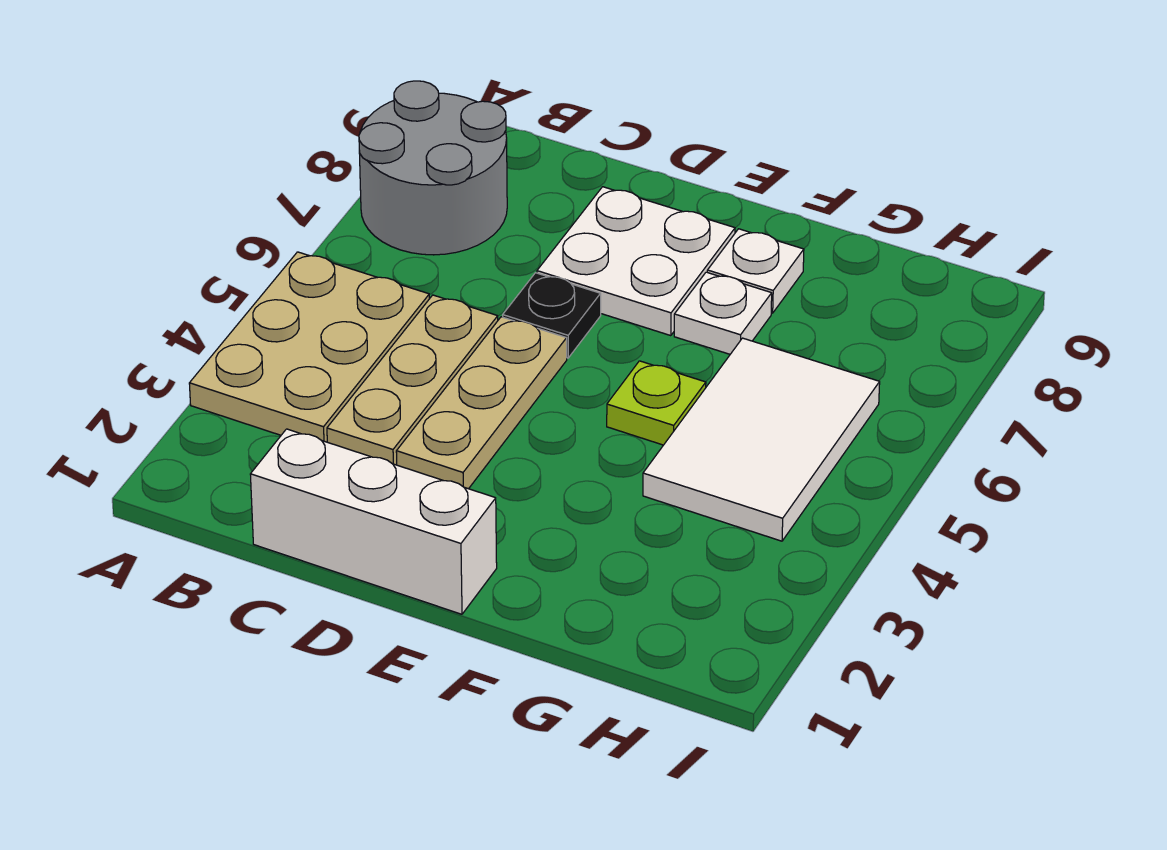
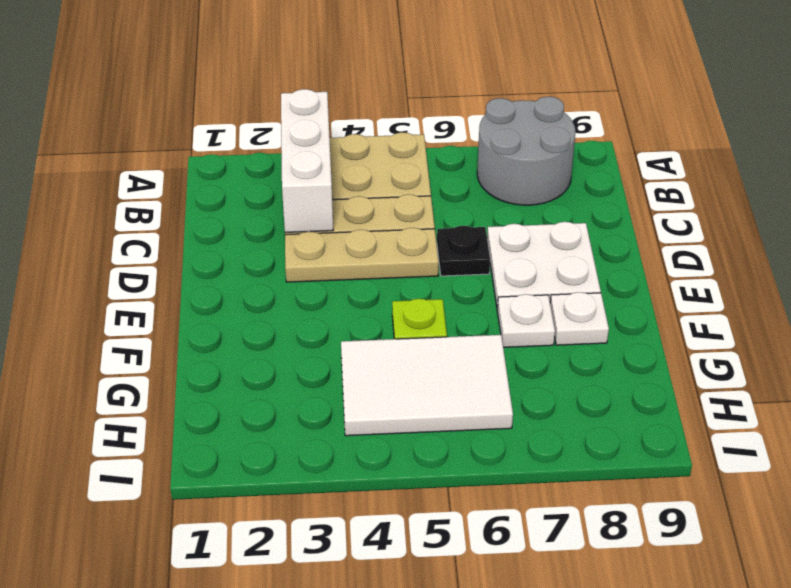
white brick C1:E1 level 1 -> white brick A3:C3 level 2

